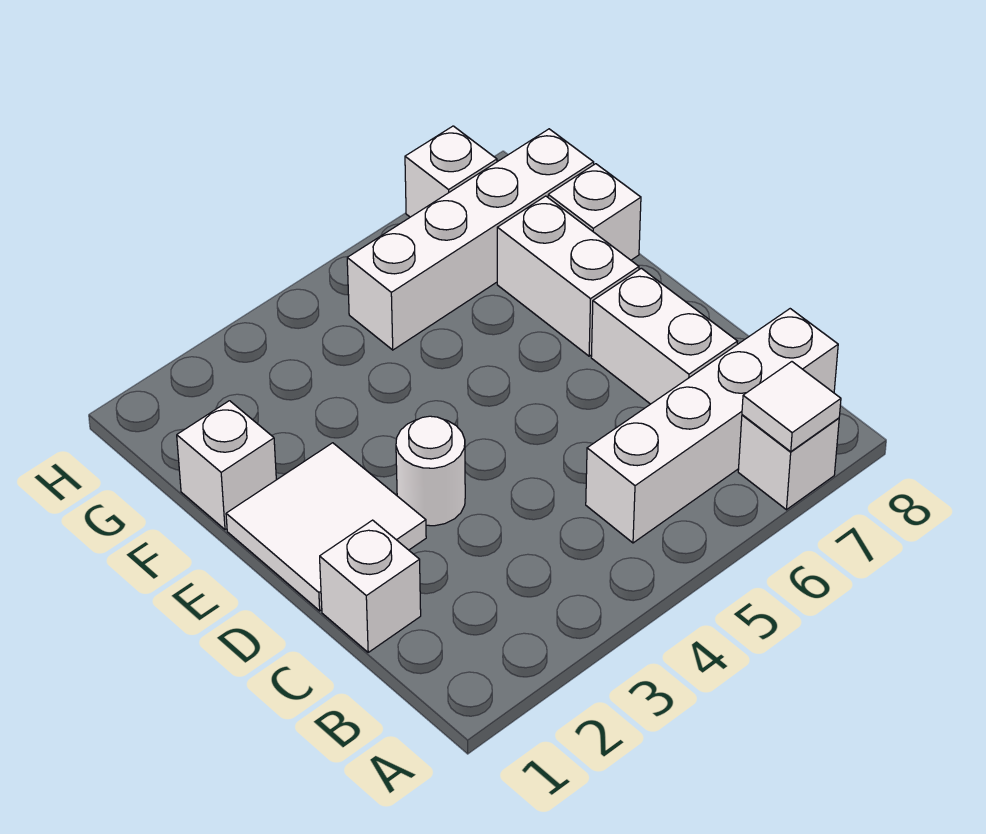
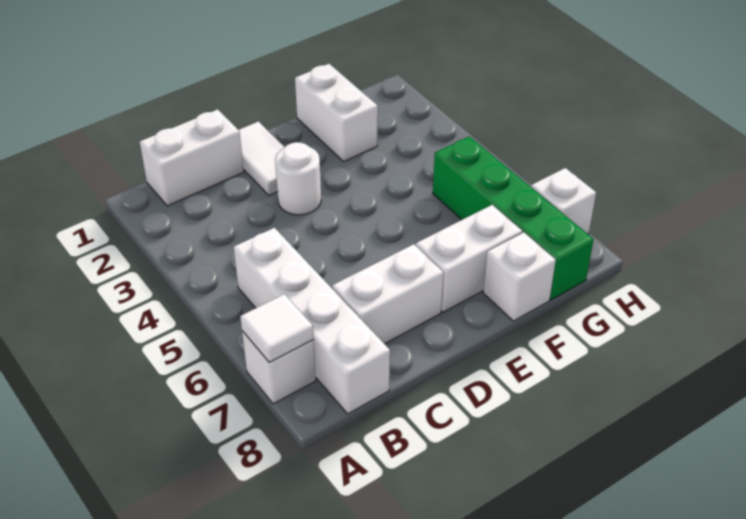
white brick C1 level 1 -> white brick B1:C1 level 1
white tile D1:E2 level 1 -> white tile D1:D2 level 1
white brick F1 level 1 -> white brick F1:F2 level 1
white brick G5:G8 level 1 -> green brick G5:G8 level 1

